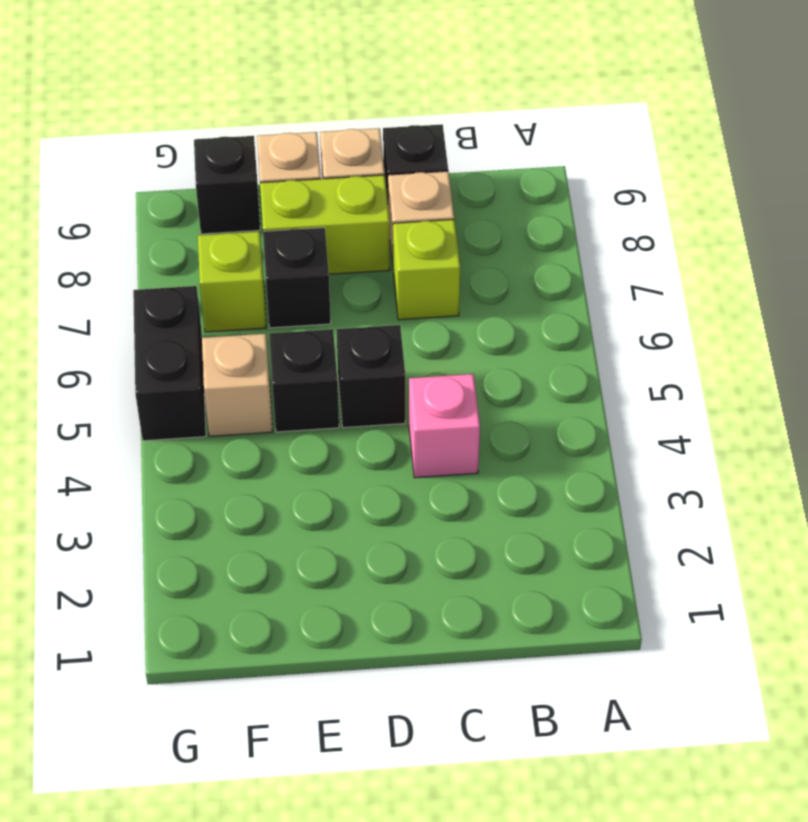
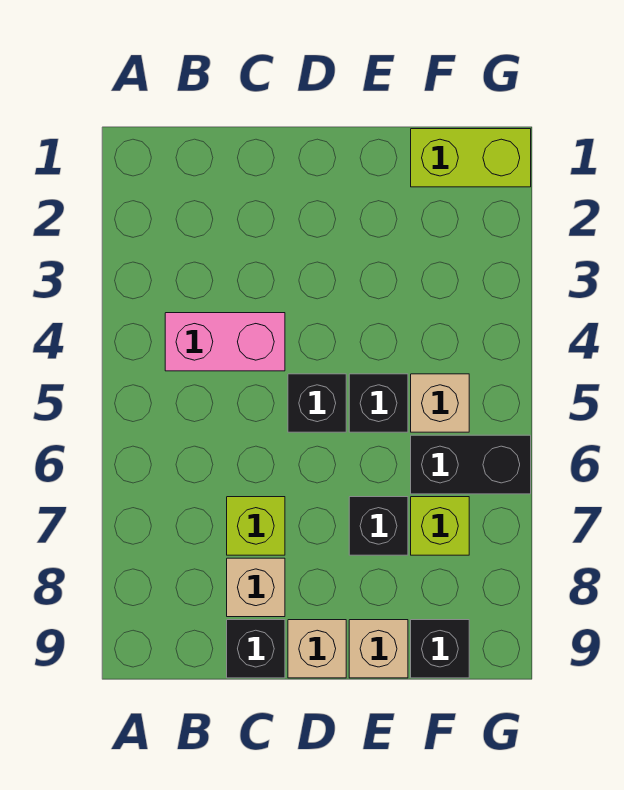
pink brick C4 level 1 -> pink brick B4:C4 level 1
lime brick D8:E8 level 1 -> lime brick F1:G1 level 1
black brick G5:G6 level 1 -> black brick F6:G6 level 1

